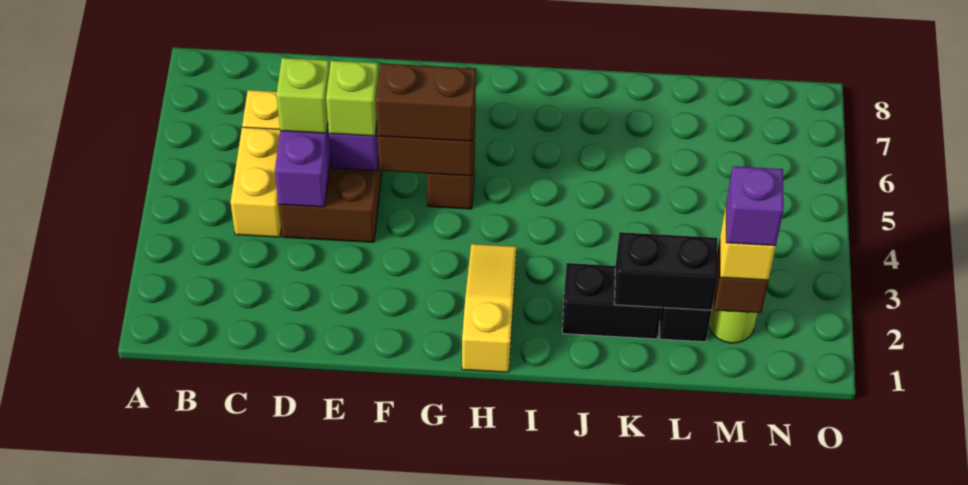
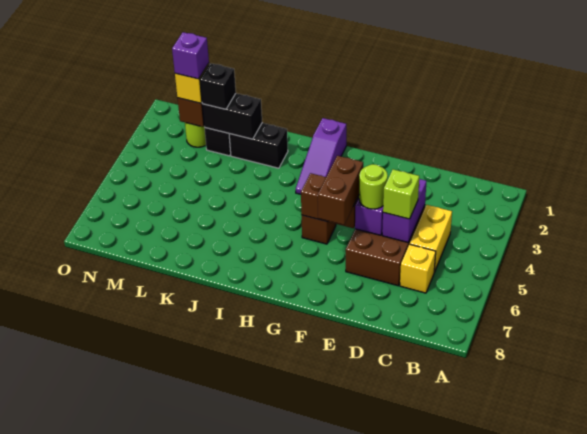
lime brick E5 level 3 -> lime round brick E5 level 3
brown brick F5:G5 level 3 -> brown brick F5:F6 level 3
yellow slope H1:H3 level 1 top 1 -> purple slope H1:H3 level 1 top 1
none -> black brick L2 level 3

